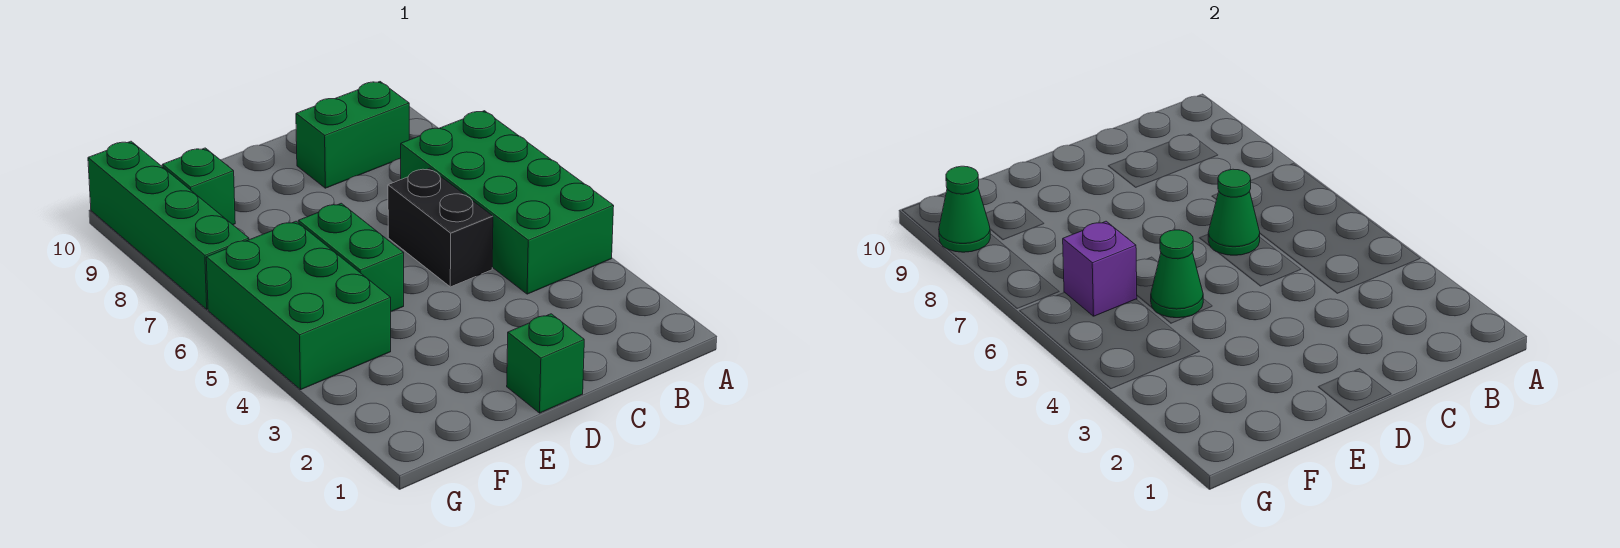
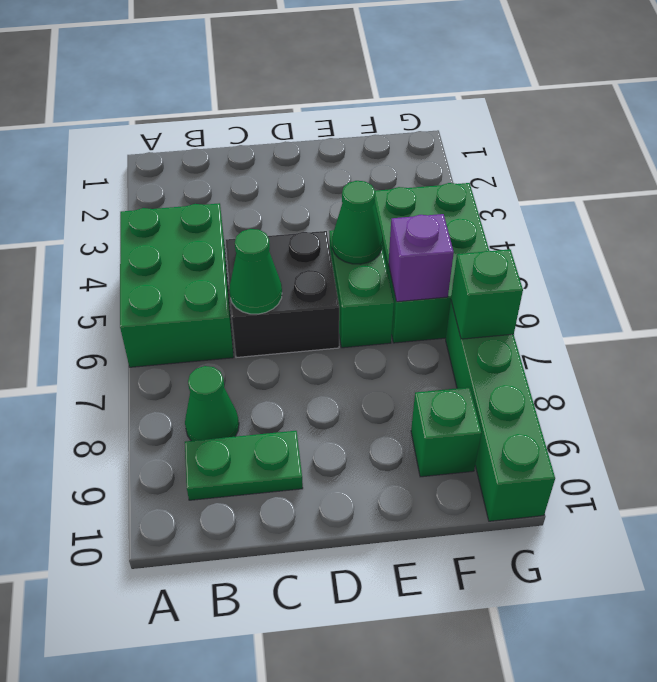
green brick A4:B7 level 1 -> green brick A4:B6 level 1
green brick B9:C9 level 1 -> green plate B9:C9 level 1
black brick C5:C6 level 1 -> black brick C5:D6 level 1
green brick D1 level 1 -> green brick G7 level 2
green cone G9 level 2 -> green cone B8 level 1

